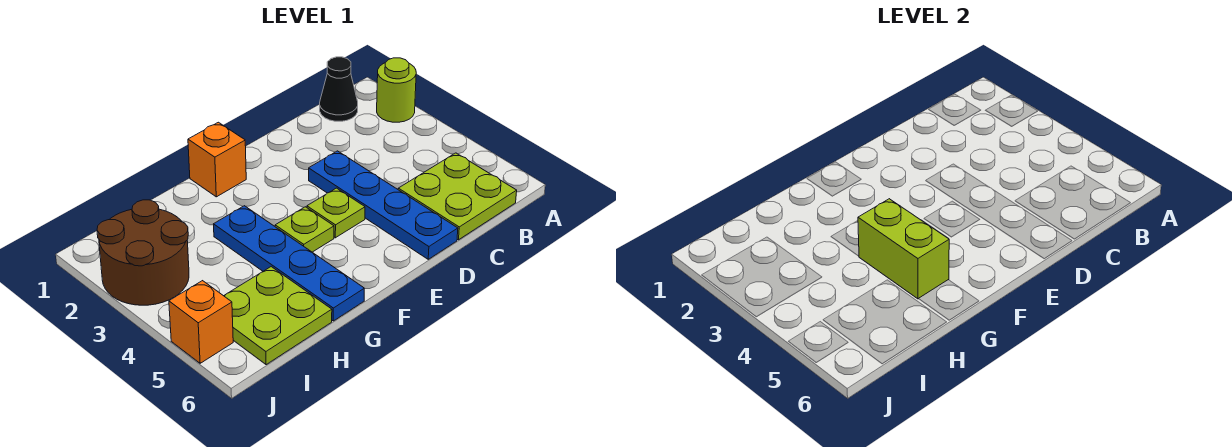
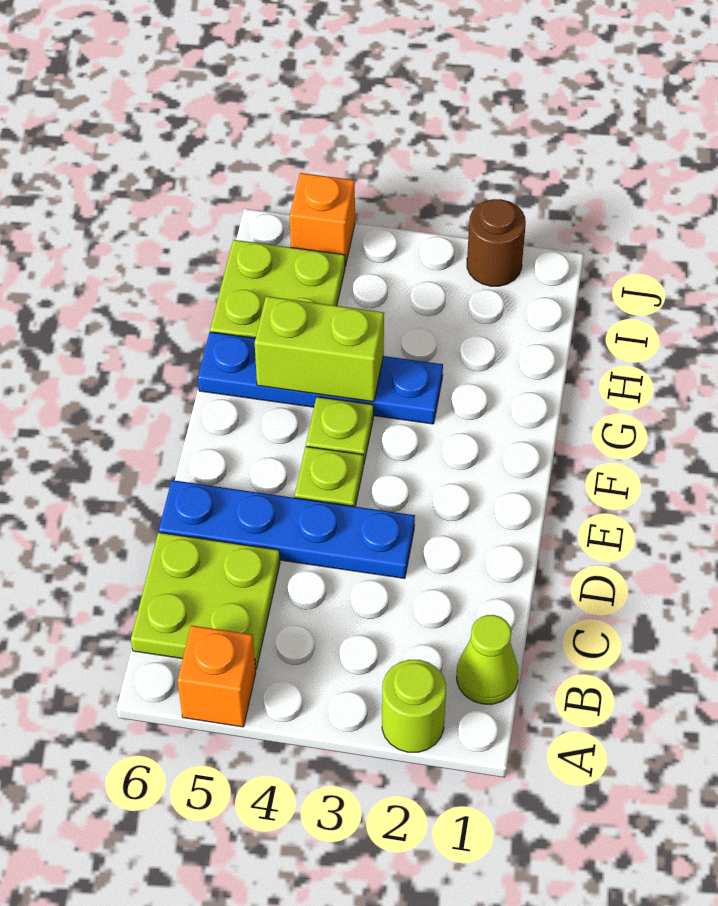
black cone B1 level 1 -> lime cone B1 level 1
orange brick F1 level 1 -> orange brick A5 level 1
brown round brick I2:J3 level 1 -> brown round brick J2 level 1

